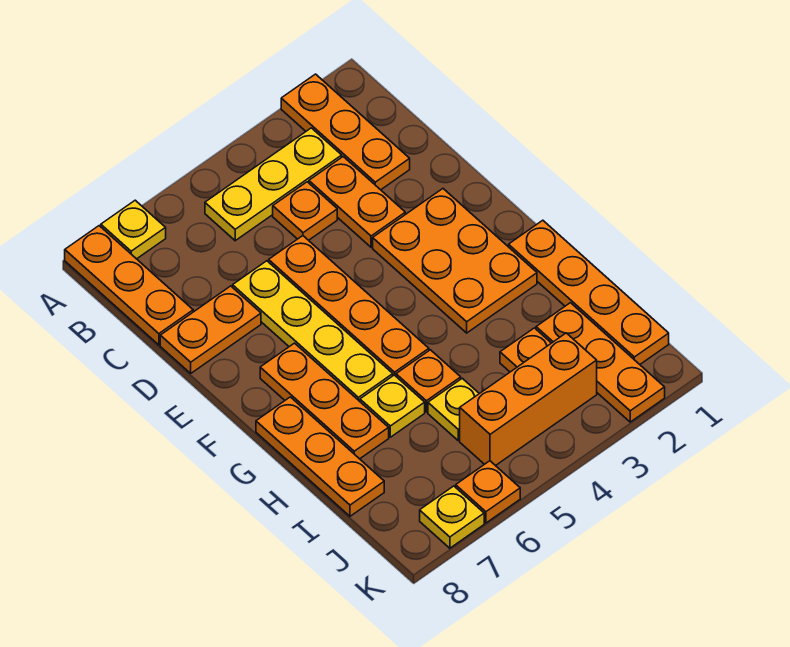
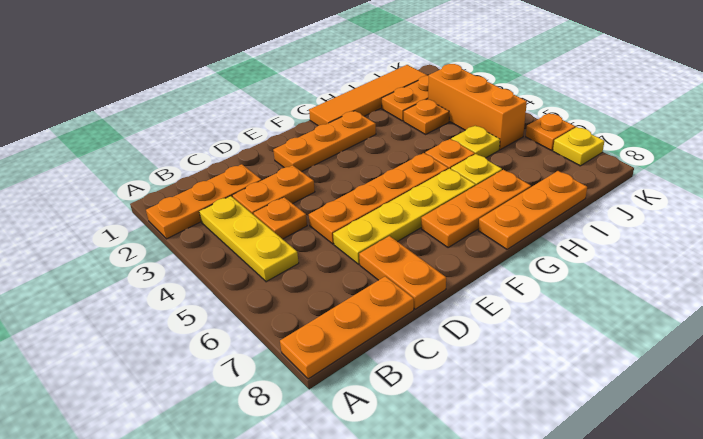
yellow plate A7 level 1 -> none
orange plate E2:G3 level 1 -> orange plate E2:G2 level 1
orange plate G1:J1 level 1 -> orange tile G1:J1 level 1

